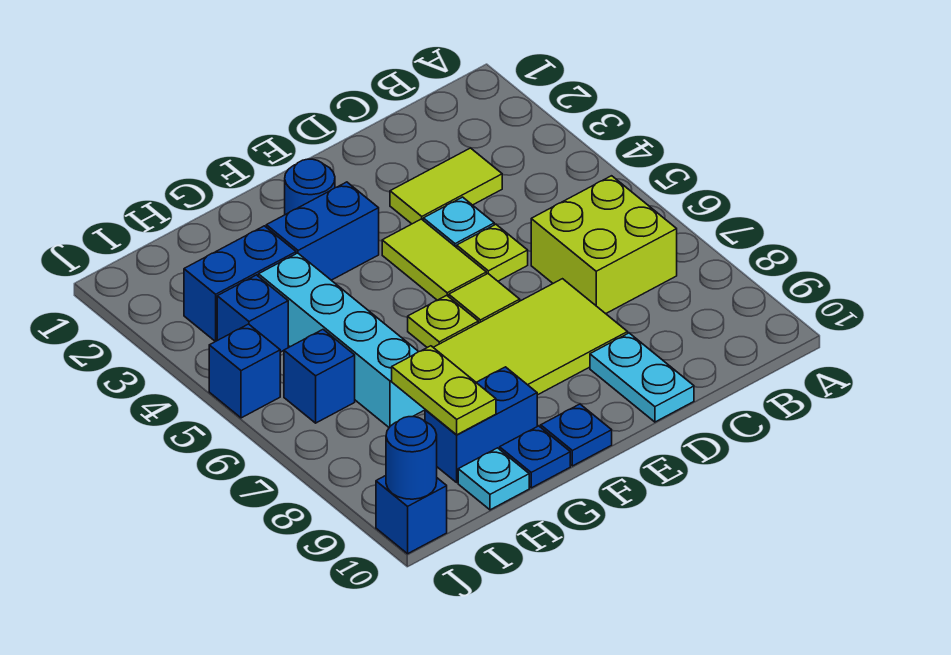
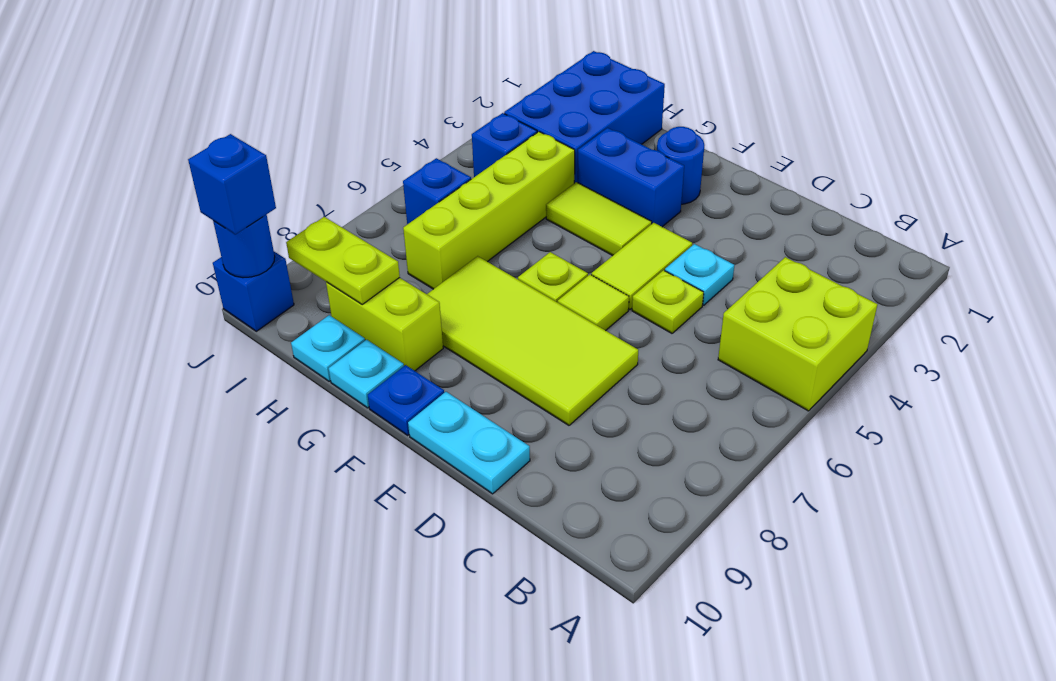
lime brick B6:C7 level 1 -> lime brick A4:B5 level 1
lime tile C3:D3 level 1 -> lime tile F4:G4 level 1
cyan plate D9:D10 level 1 -> cyan plate D10:E10 level 1
blue brick G9:H9 level 1 -> lime brick G9:H9 level 1
blue plate G10 level 1 -> cyan plate G10 level 1
blue brick H3:I3 level 1 -> blue brick H1:I3 level 1
cyan brick H4:H7 level 1 -> lime brick H4:H7 level 1
lime plate H8:H9 level 2 -> lime plate H9:I9 level 2
blue brick J5 level 1 -> blue brick J10 level 3

